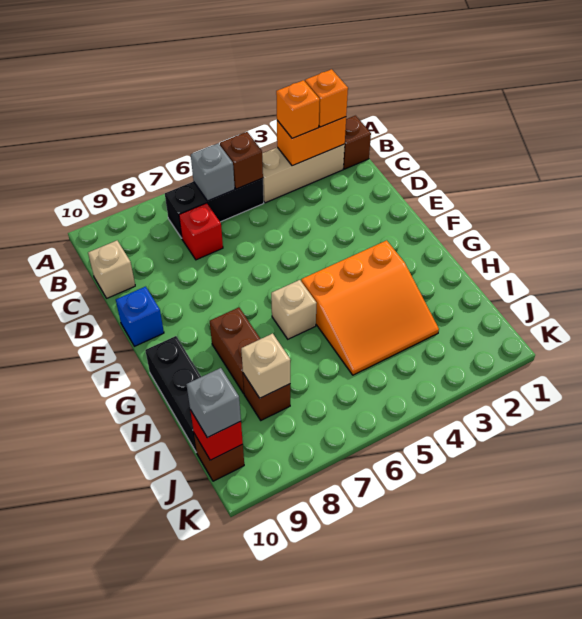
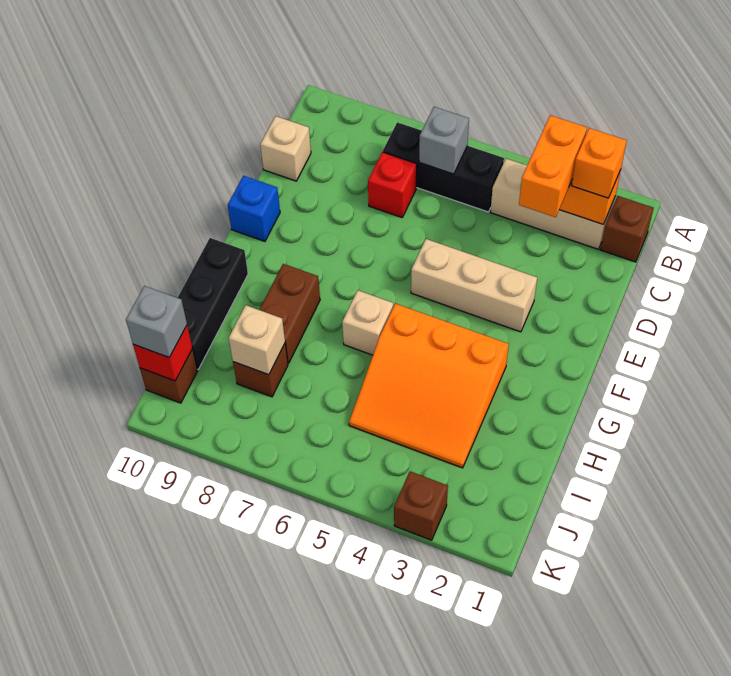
orange brick B3 level 3 -> orange brick B3:C3 level 3
brown brick B5 level 2 -> brown brick K3 level 1
none -> tan brick E3:E5 level 1

